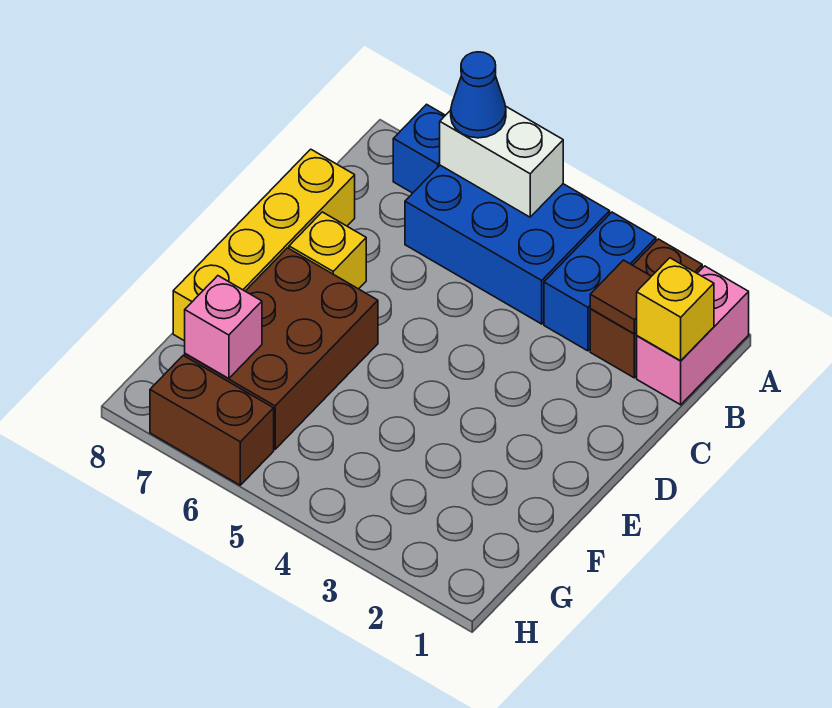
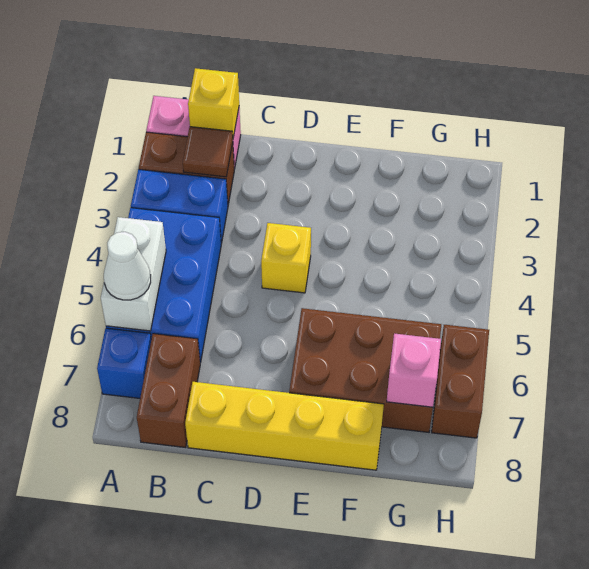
blue cone A6 level 3 -> white cone A6 level 3
none -> brown brick B7:B8 level 1
yellow brick D7 level 1 -> yellow brick D4 level 1

